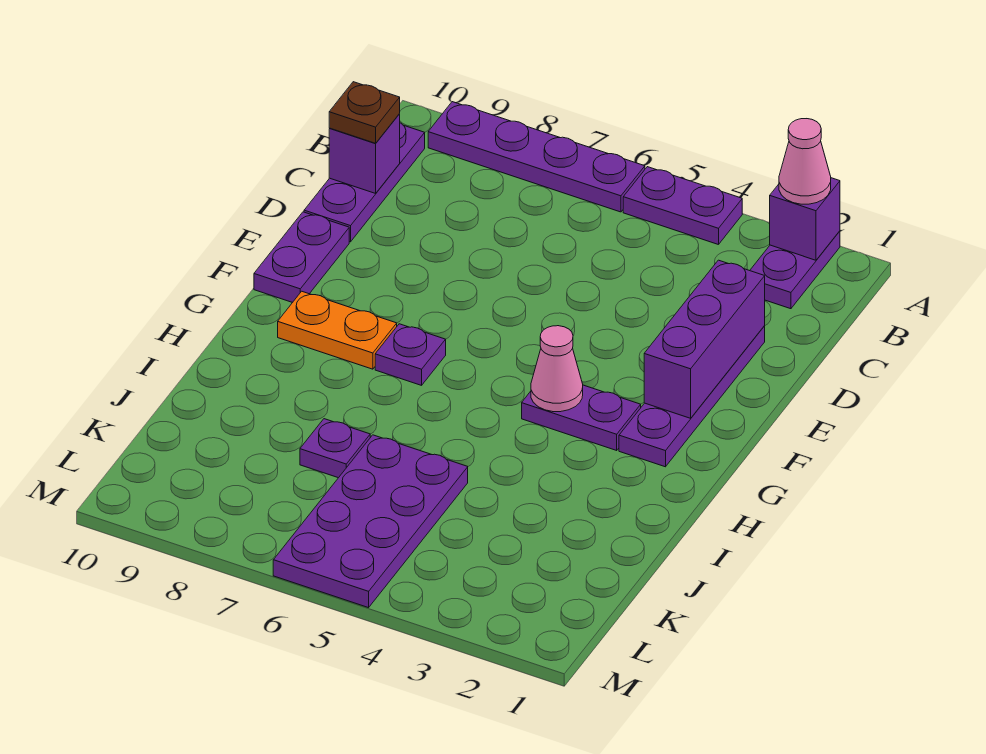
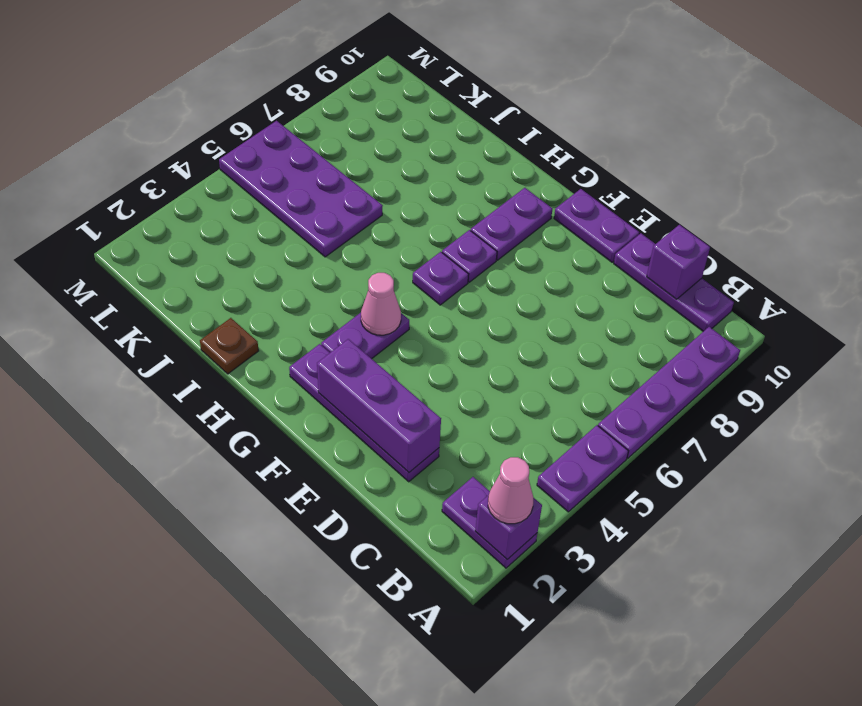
brown plate C10 level 3 -> brown plate I1 level 1
orange plate G8:G9 level 1 -> purple plate G8:G9 level 1
purple plate J7 level 1 -> purple plate G6 level 1

